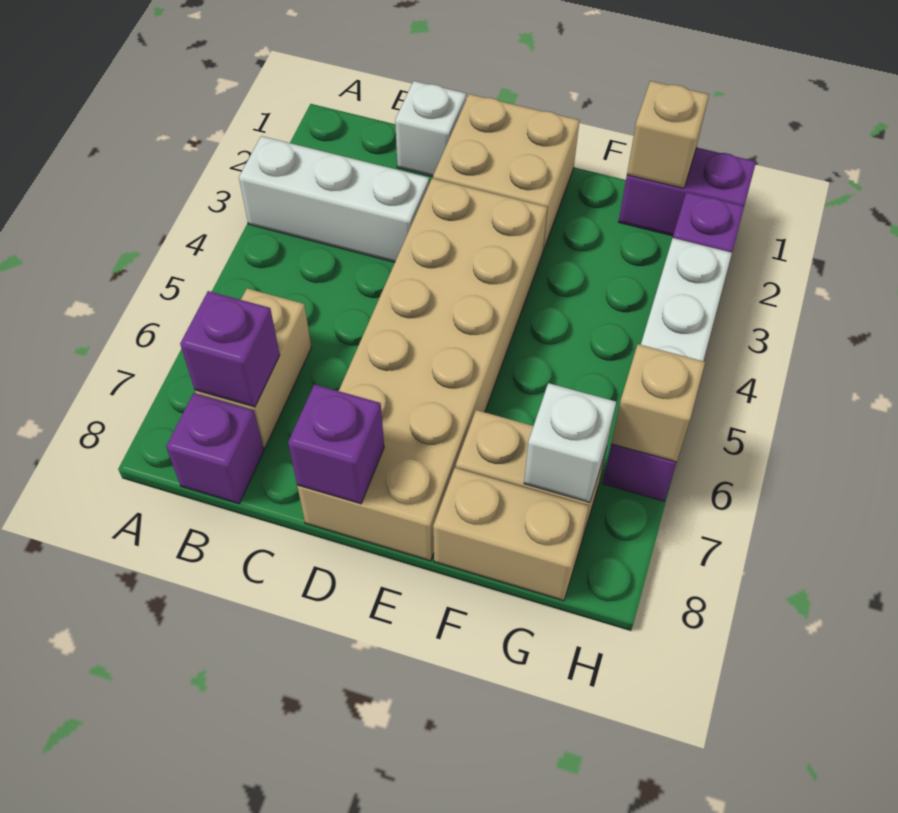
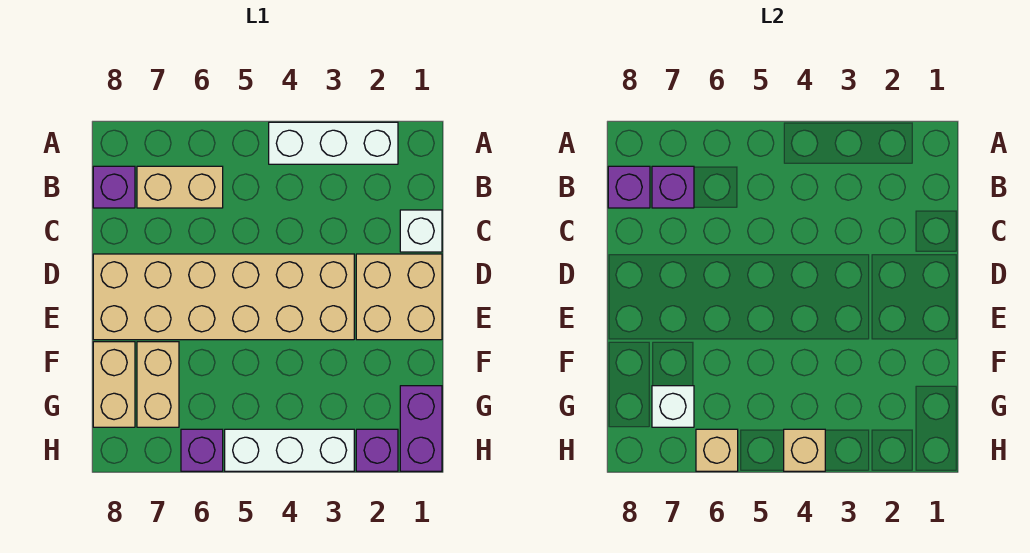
white brick A3:C3 level 1 -> white brick A2:A4 level 1
purple brick D8 level 2 -> purple brick B8 level 2
tan brick G1 level 2 -> tan brick H4 level 2

